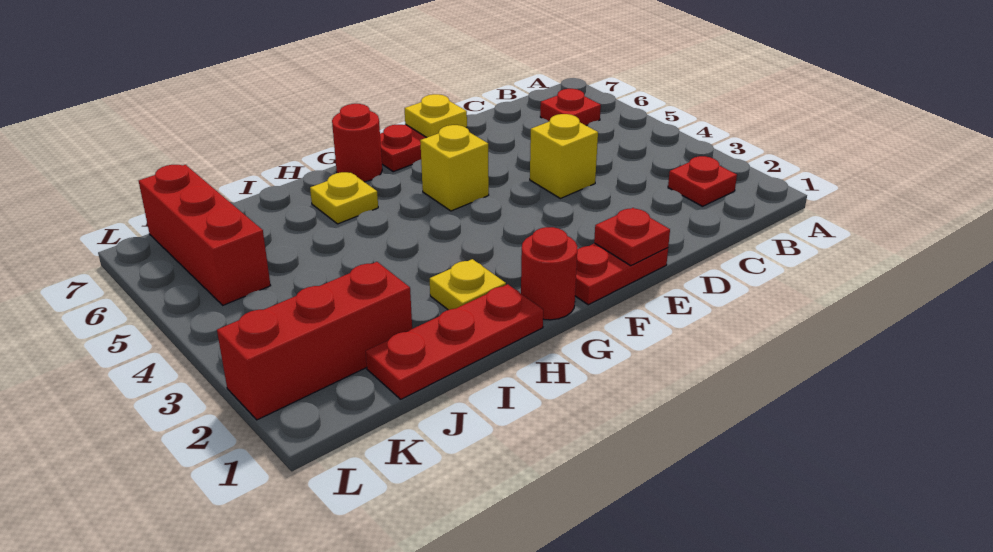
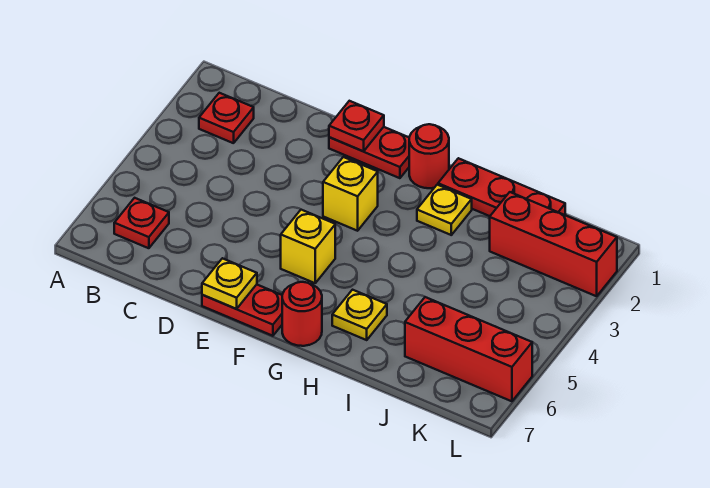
yellow brick D4 level 1 -> yellow brick F3 level 1
red brick K5:K7 level 1 -> red brick J6:L6 level 1

